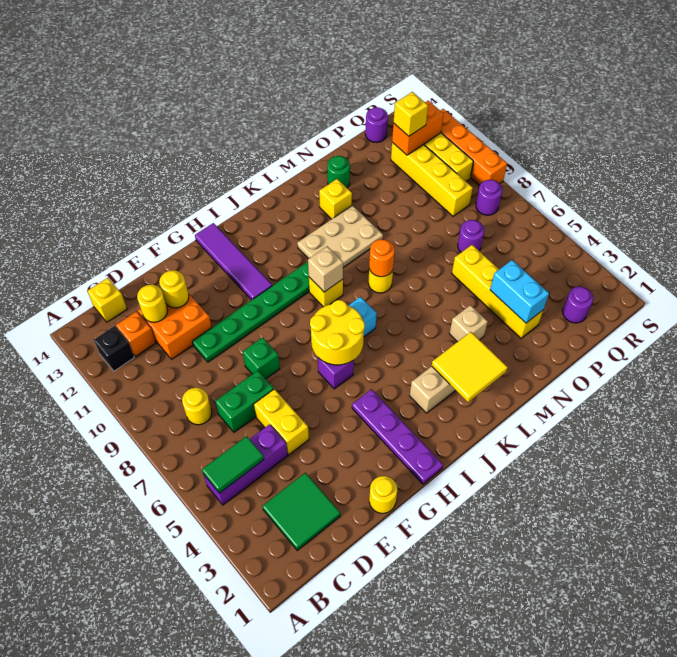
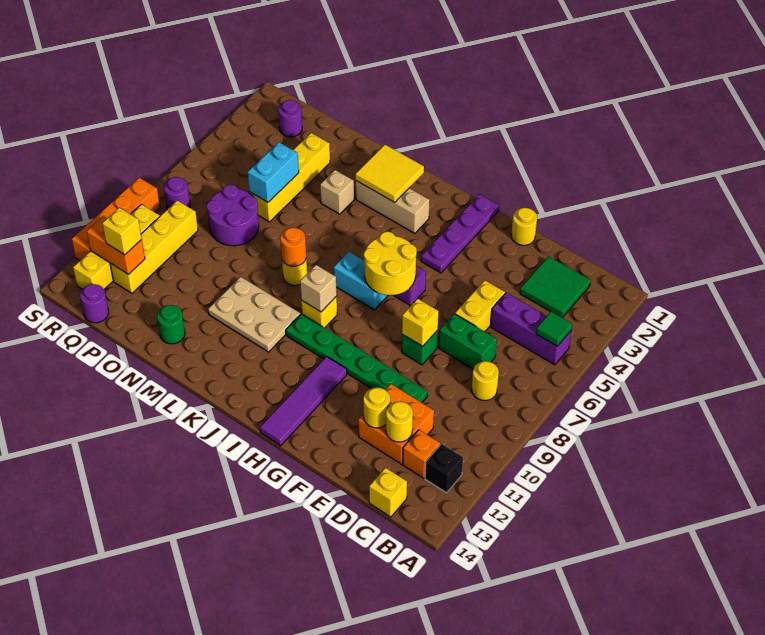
green tile B5:C5 level 2 -> green tile B5 level 2
yellow brick M12 level 1 -> yellow brick F8 level 2
cyan brick O3:O4 level 2 -> cyan brick O5:O6 level 2
purple round brick P7 level 1 -> purple round brick O7:P8 level 1

